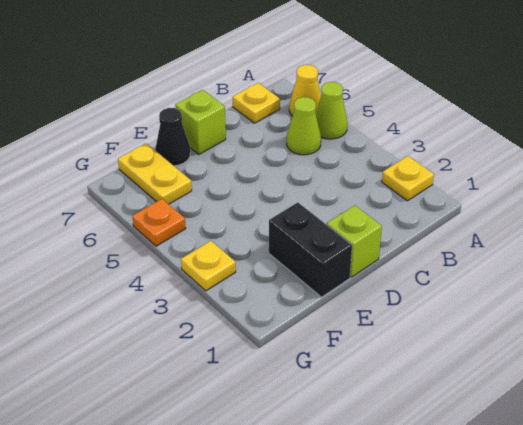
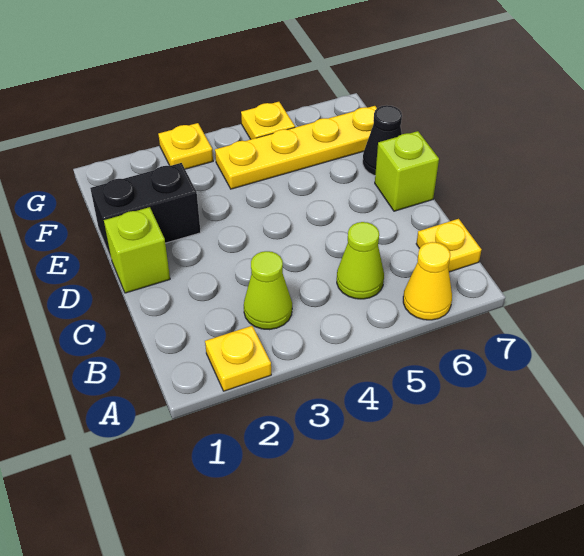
lime cone A5 level 1 -> lime cone B3 level 1
yellow plate F6:F7 level 1 -> yellow plate F4:F7 level 1
orange plate G5 level 1 -> yellow plate G5 level 1

